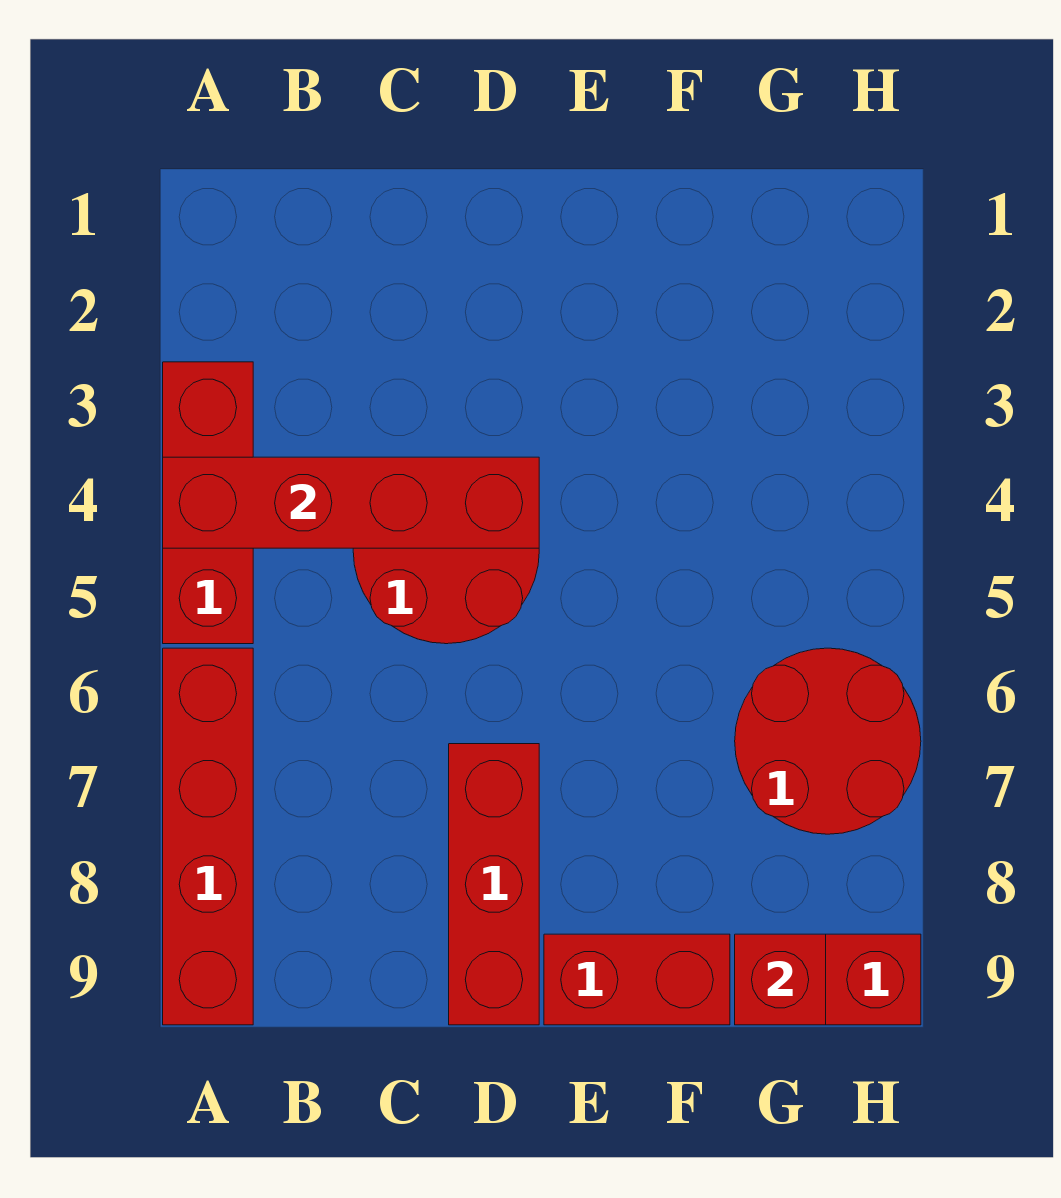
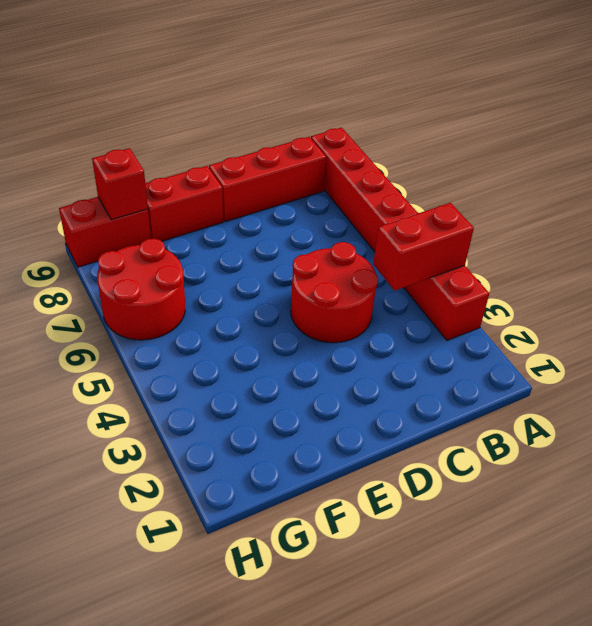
red brick A4:D4 level 2 -> red brick A4:B4 level 2
red brick D7:D9 level 1 -> red brick B9:D9 level 1

